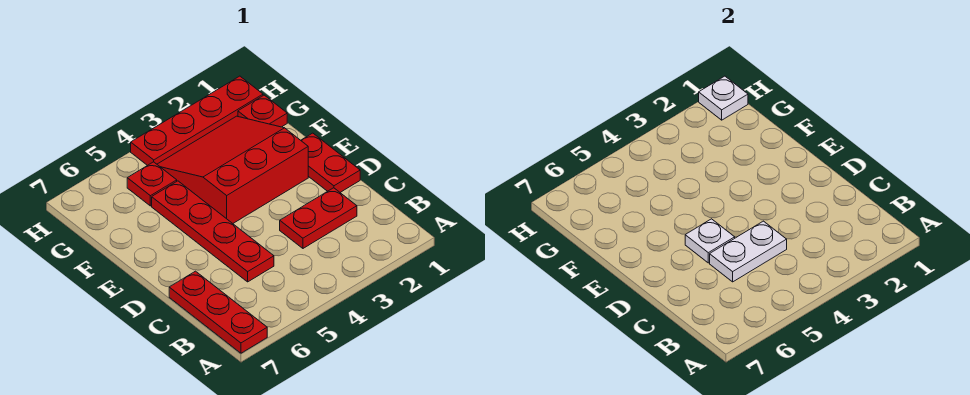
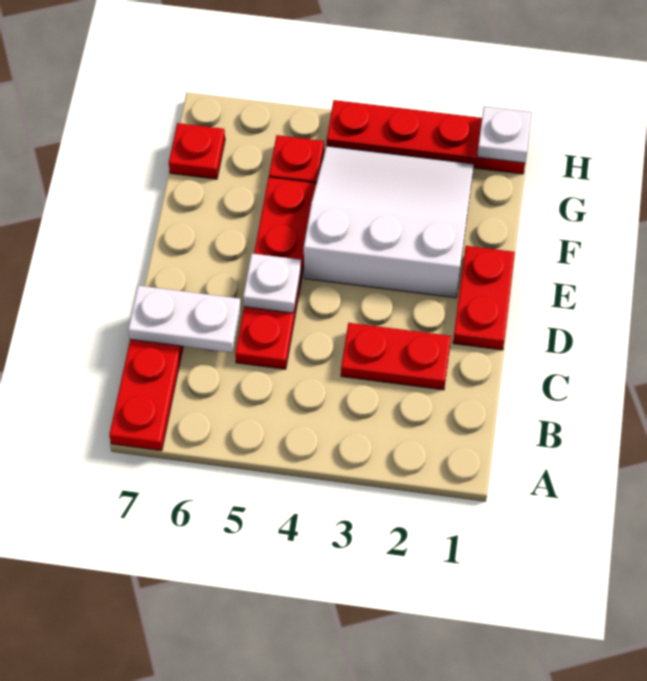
white plate C4:C5 level 2 -> white plate C6:C7 level 2
red slope E2:G4 level 1 top E -> white slope E2:G4 level 1 top E
red plate G1 level 1 -> red plate G7 level 1

